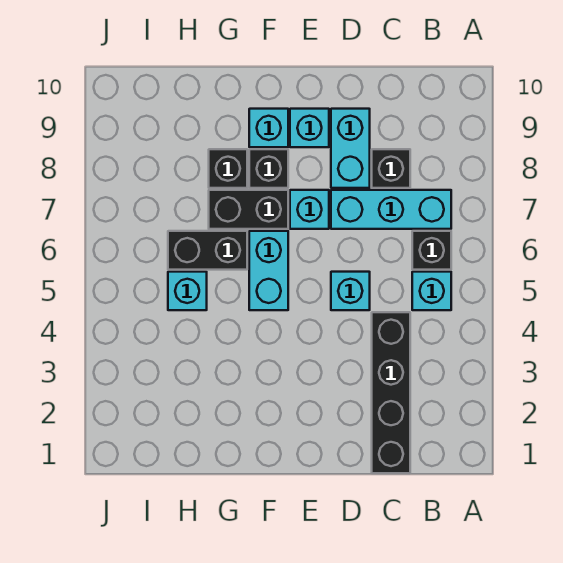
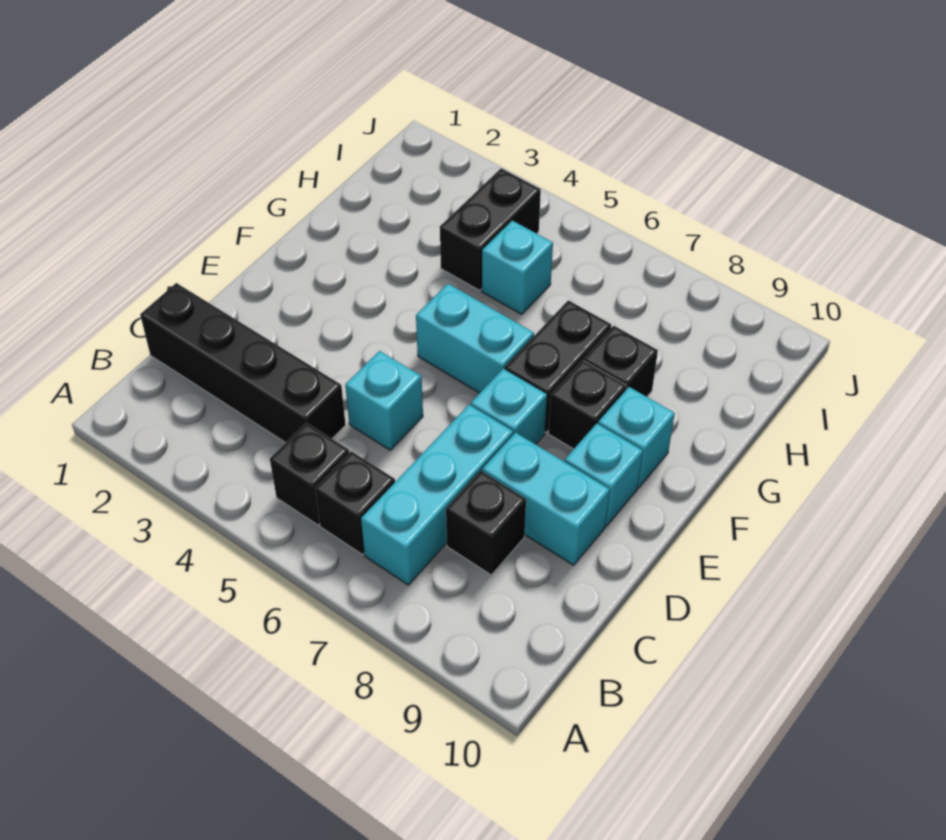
cyan brick B5 level 1 -> black brick B5 level 1
black brick G6:H6 level 1 -> black brick H4:I4 level 1

